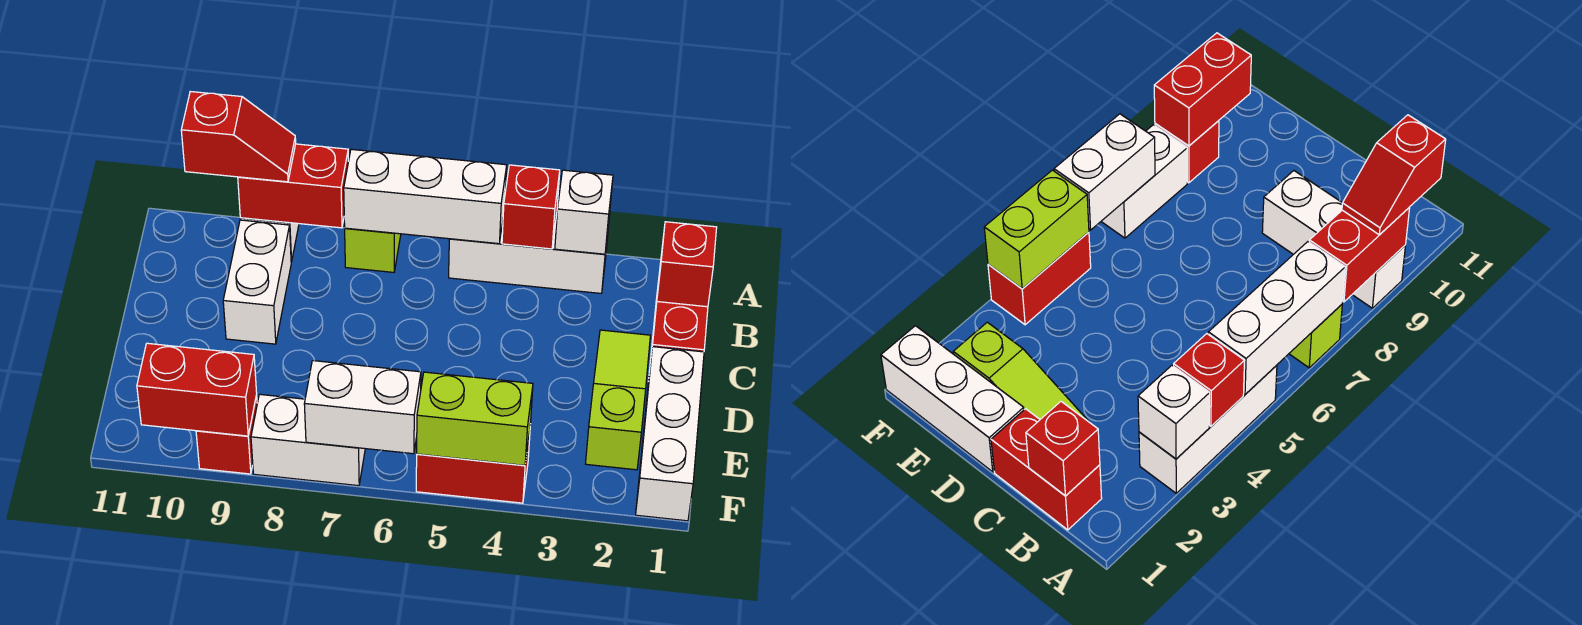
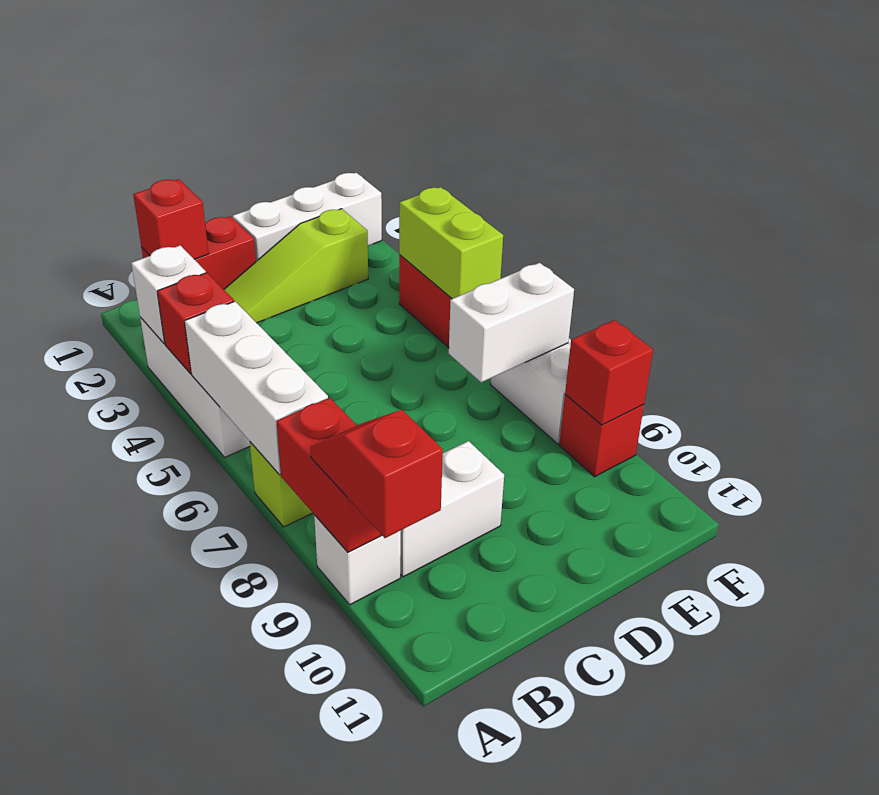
white brick F6:F7 level 2 -> white brick E7:F7 level 2
red brick F9:F10 level 2 -> red brick F9 level 2

